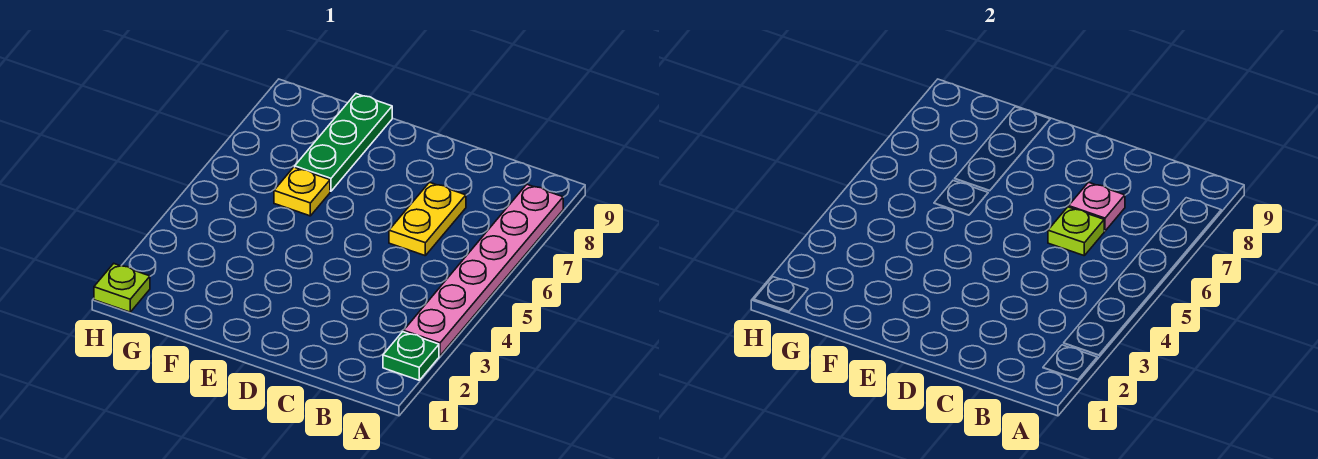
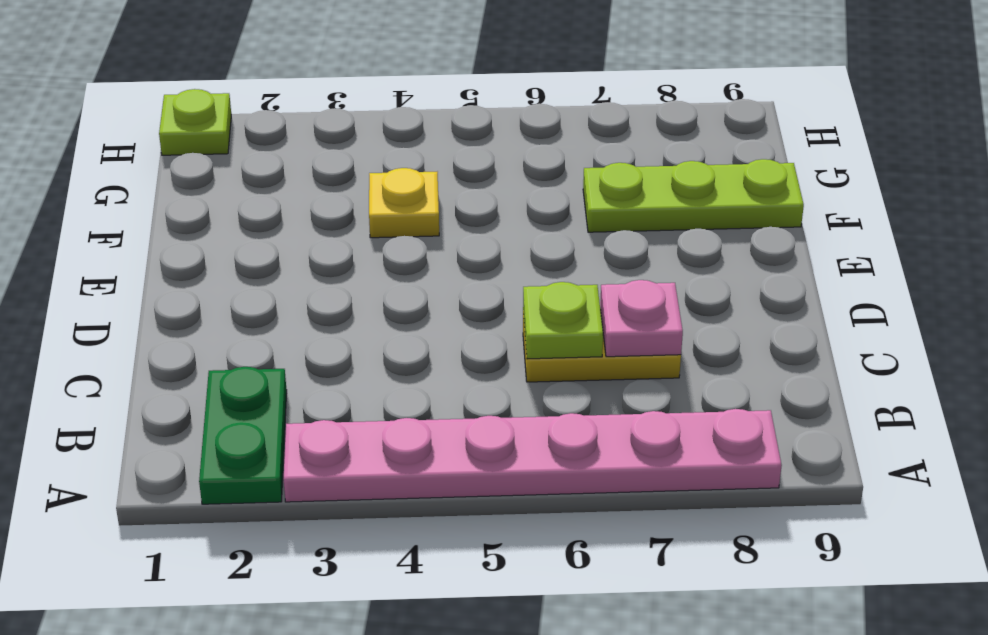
green plate A2 level 1 -> green plate A2:B2 level 1
yellow plate F6 level 1 -> yellow plate F4 level 1
green plate F7:F9 level 1 -> lime plate F7:F9 level 1

